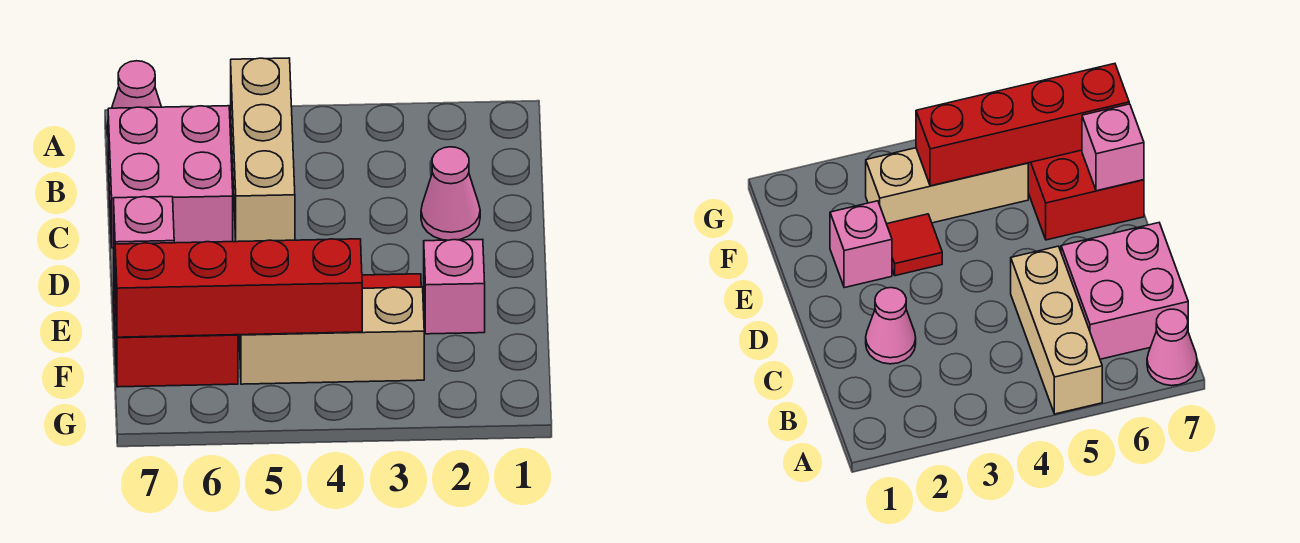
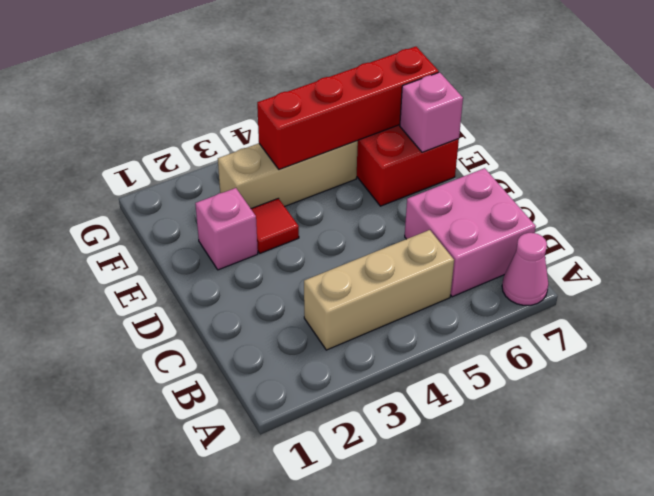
tan brick A5:C5 level 1 -> tan brick B3:B5 level 1
pink cone C2 level 1 -> none

